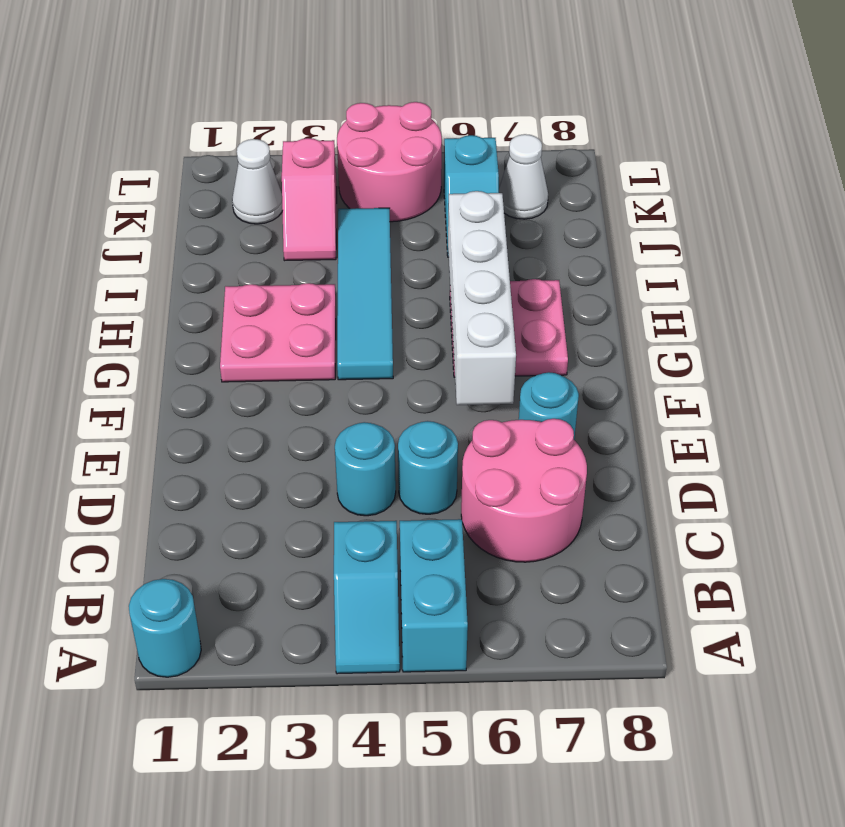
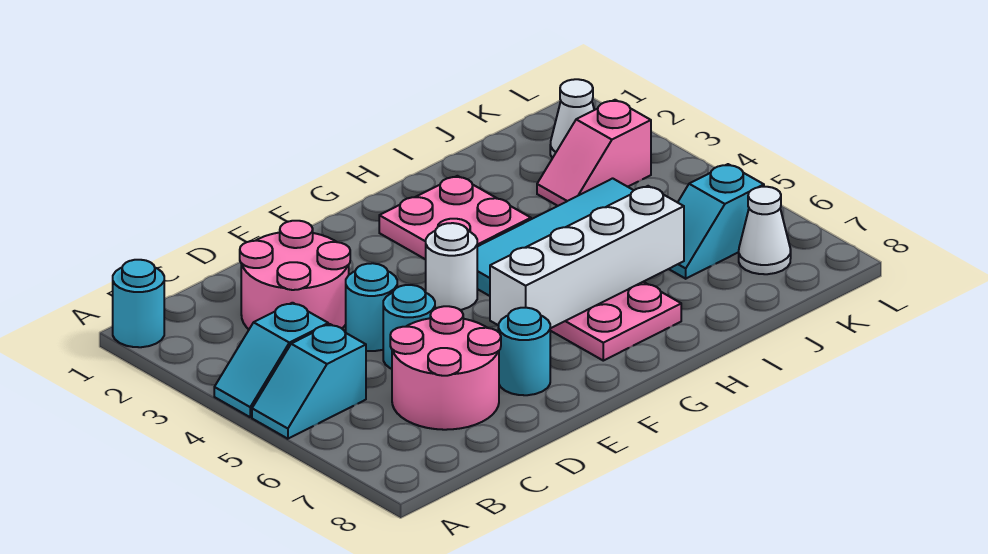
cyan brick A5:B5 level 1 -> cyan slope A5:B5 level 1 top B
none -> white round brick F4 level 1
pink round brick K4:L5 level 1 -> pink round brick C2:D3 level 1

